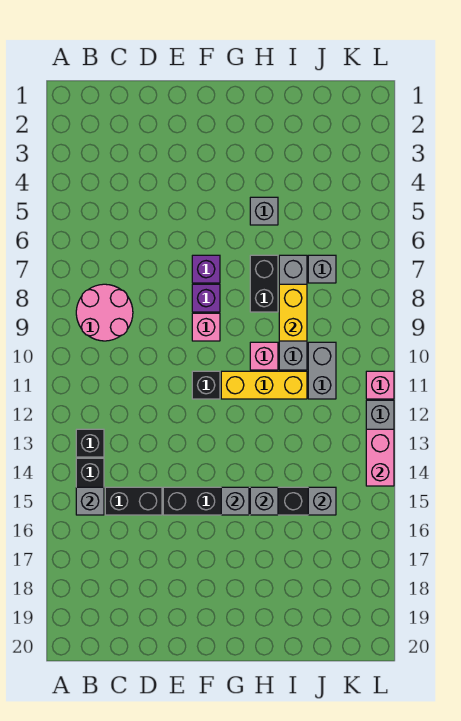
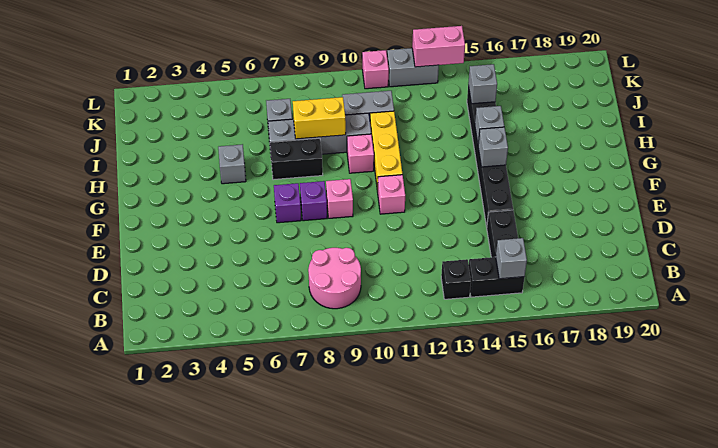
black brick F11 level 1 -> pink brick F11 level 1

